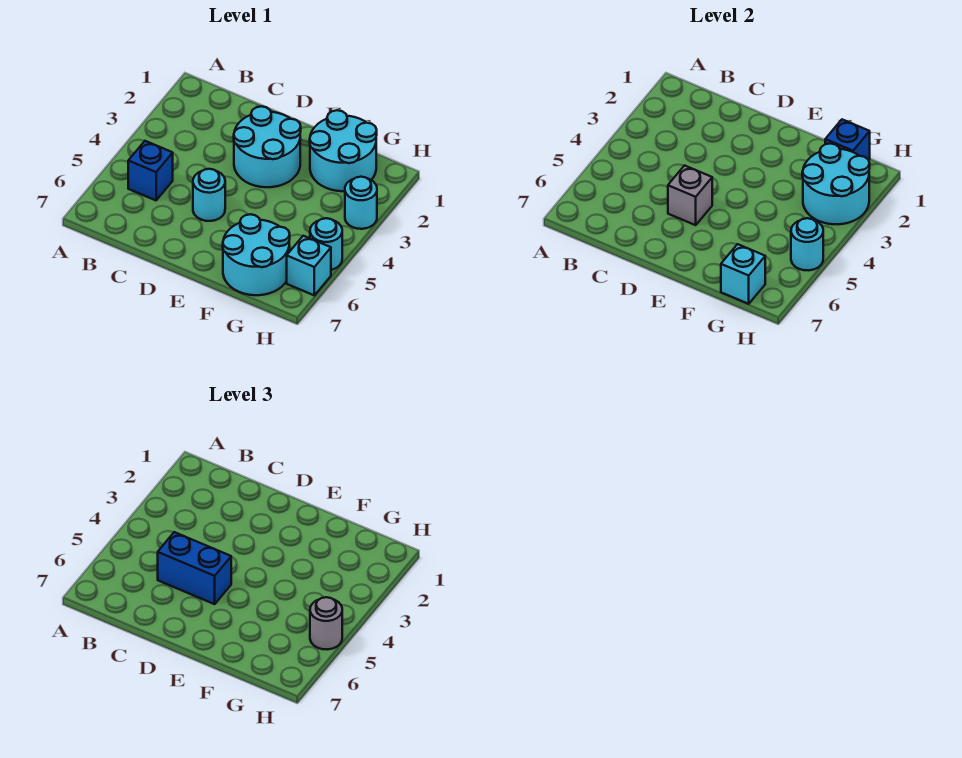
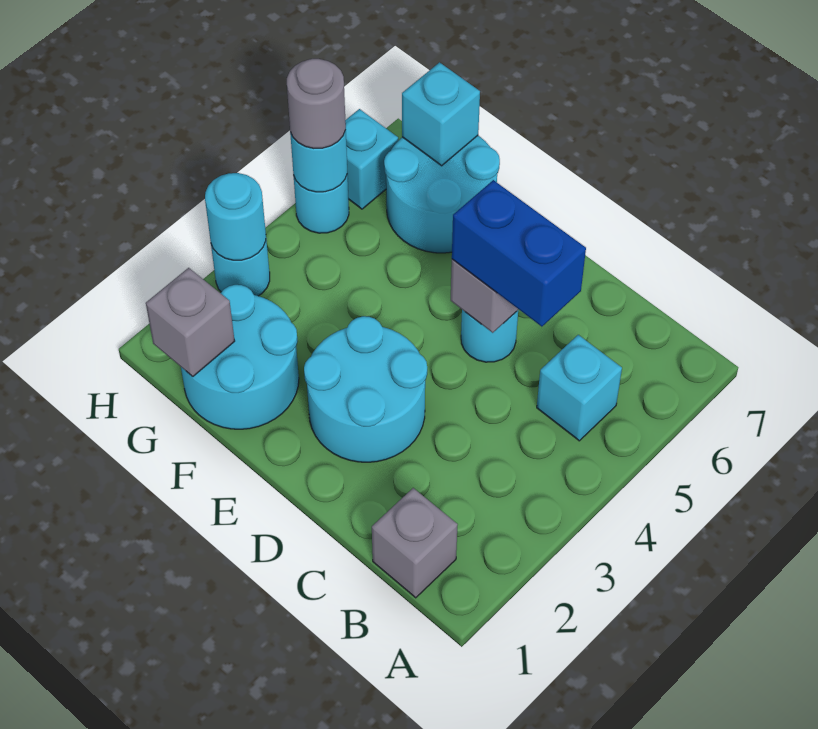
none -> grey brick B1 level 1
blue brick B5 level 1 -> cyan brick B5 level 1
blue brick G1 level 2 -> grey brick G1 level 2
cyan round brick G2:H3 level 2 -> cyan round brick H3 level 2

